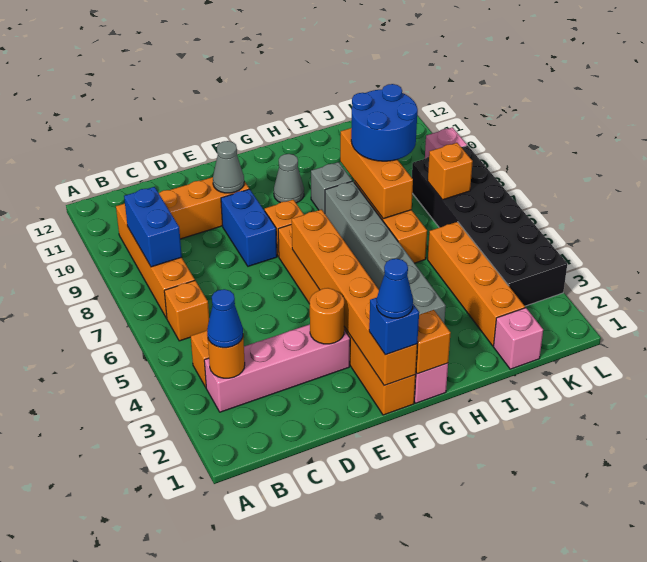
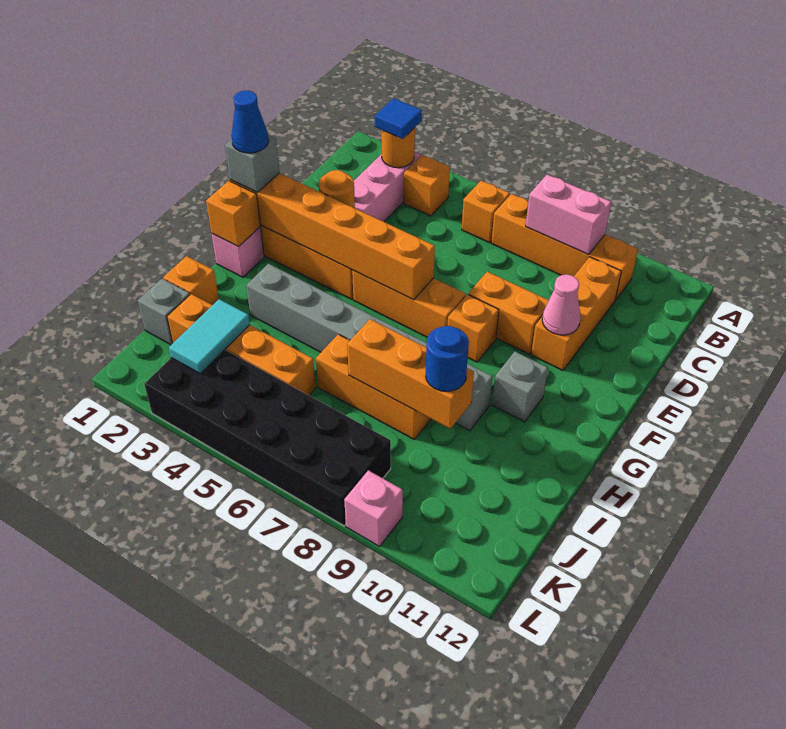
blue cone B3 level 3 -> blue tile B3 level 3
blue brick B8:B9 level 2 -> pink brick B8:B9 level 2
blue brick E8:E9 level 1 -> orange brick E8:E9 level 1
grey cone E10 level 2 -> pink cone E10 level 2
blue brick F1 level 3 -> grey brick F1 level 3
grey cone G10 level 1 -> grey brick G10 level 1
blue round brick I8:J9 level 3 -> blue round brick I9 level 3
pink brick J1 level 1 -> grey brick J1 level 1
none -> cyan tile J3:K3 level 2
orange brick K7 level 2 -> orange brick I1 level 1

